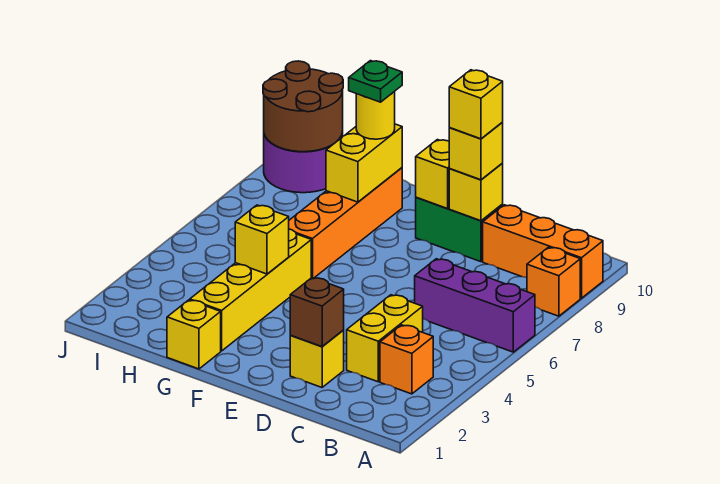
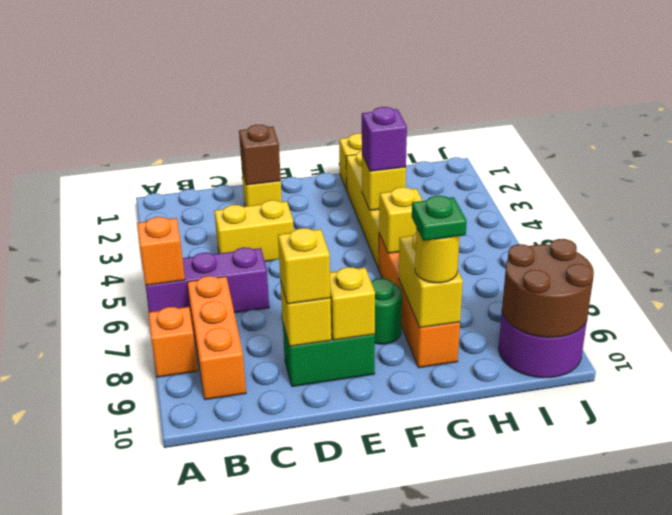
orange brick A9:C9 level 1 -> orange brick B7:B9 level 1
orange brick B3 level 1 -> orange brick A6 level 2
yellow brick C3:C4 level 1 -> yellow brick C4:D4 level 1
yellow brick D9 level 4 -> yellow brick G6 level 2
none -> green round brick F8 level 1
none -> purple brick G4 level 3

